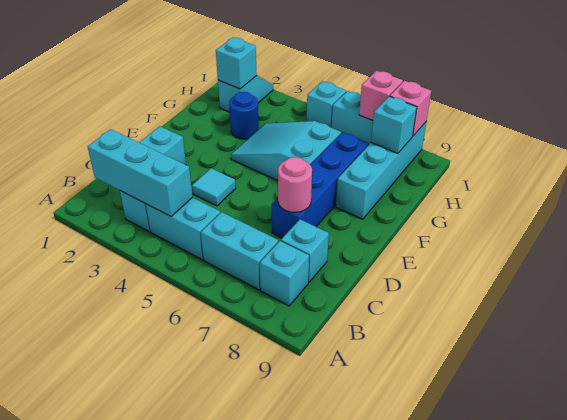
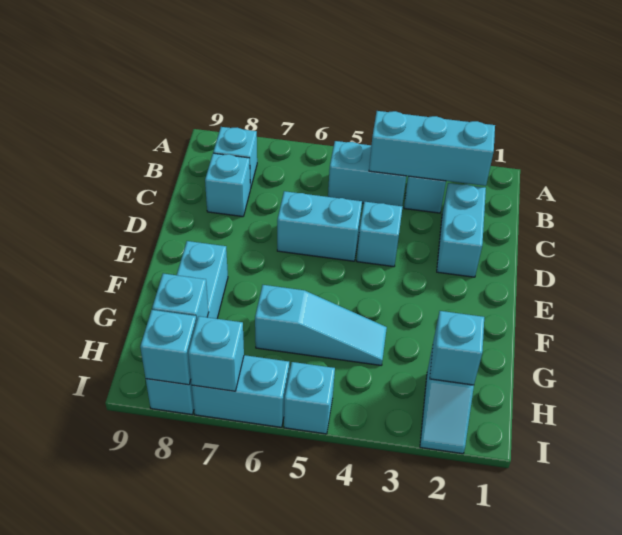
cyan brick B6:B7 level 1 -> cyan brick D5:D6 level 1
cyan tile D4 level 1 -> cyan brick D4 level 1
blue brick D7:G7 level 1 -> none
pink round brick D7 level 2 -> none
cyan slope F4:G6 level 1 top 6 -> cyan slope G4:G6 level 1 top 6
blue round brick G3 level 1 -> none
pink brick I7 level 2 -> cyan brick I7 level 2
pink brick I8 level 2 -> cyan brick I8 level 2

